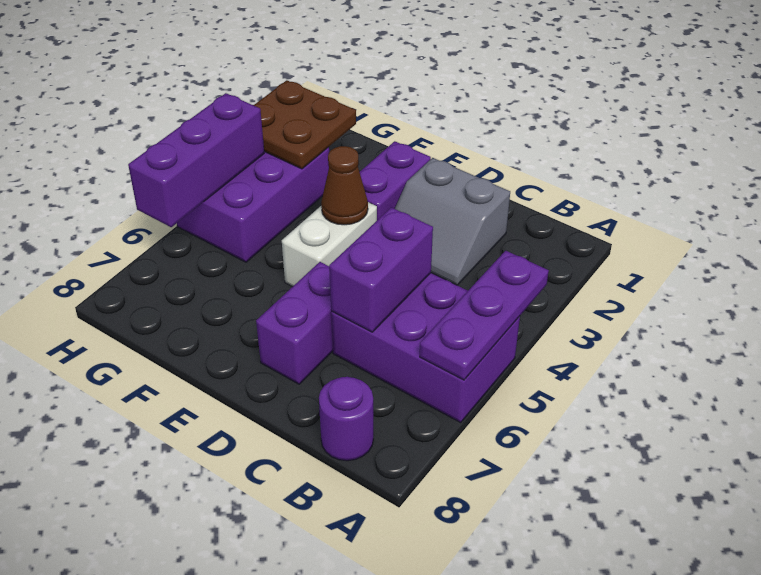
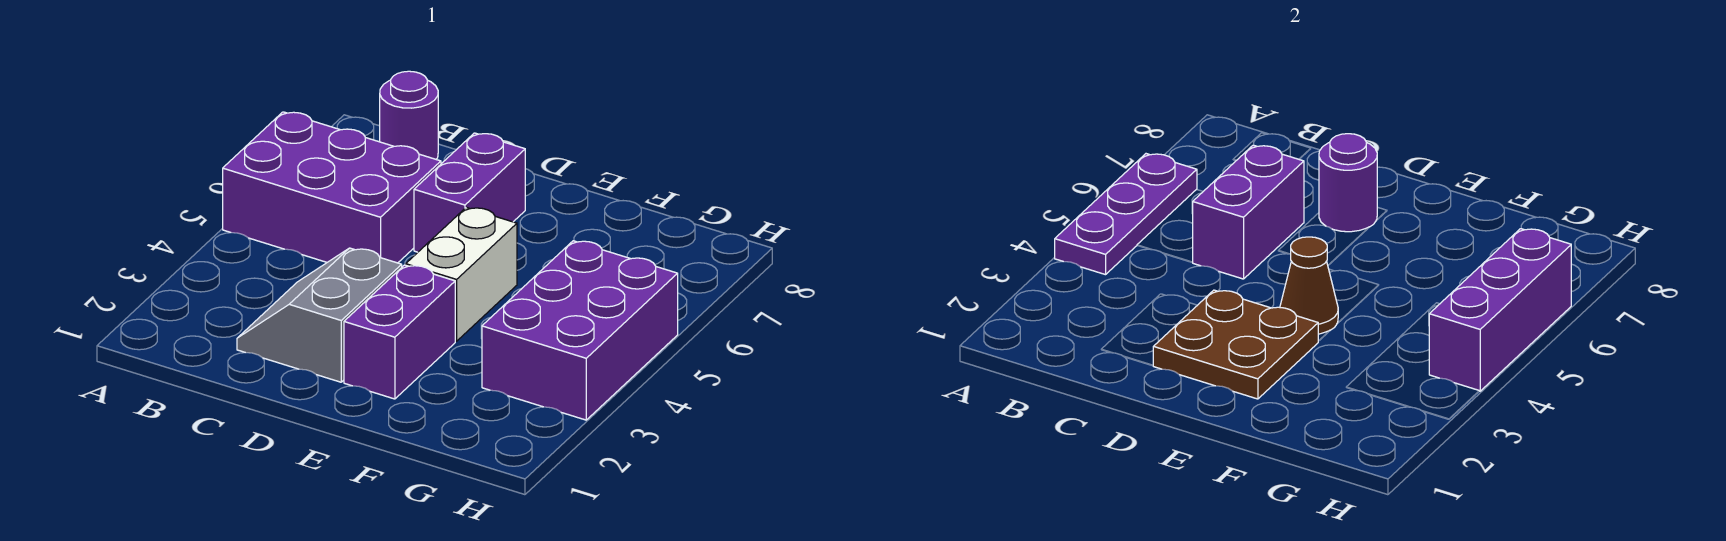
grey slope C2:D3 level 1 top 2 -> grey slope C2:D3 level 1 top D
none -> purple round brick D7 level 2
brown plate G2:H3 level 2 -> brown plate D2:E3 level 2

